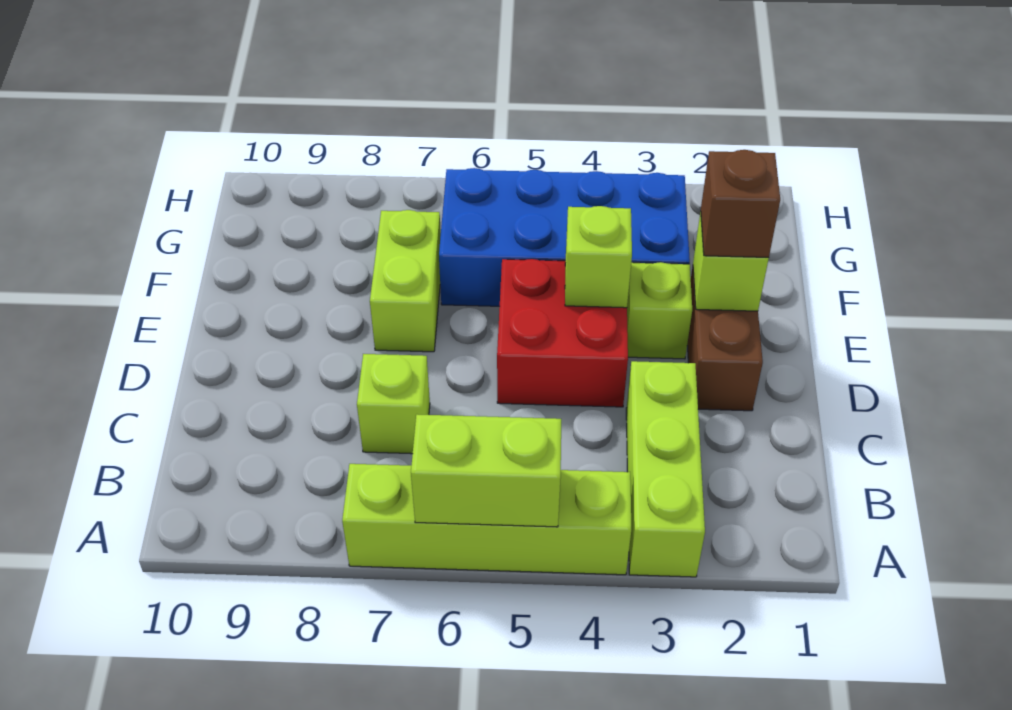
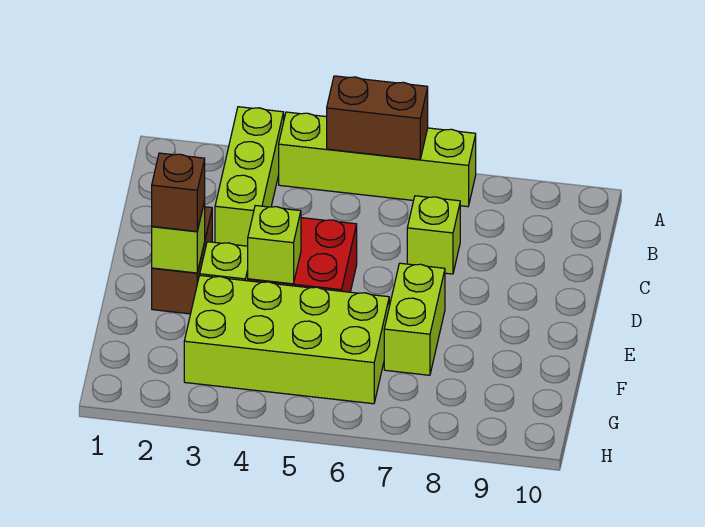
lime brick A5:A6 level 2 -> brown brick A5:A6 level 2
blue brick F3:G6 level 1 -> lime brick F3:G6 level 1

